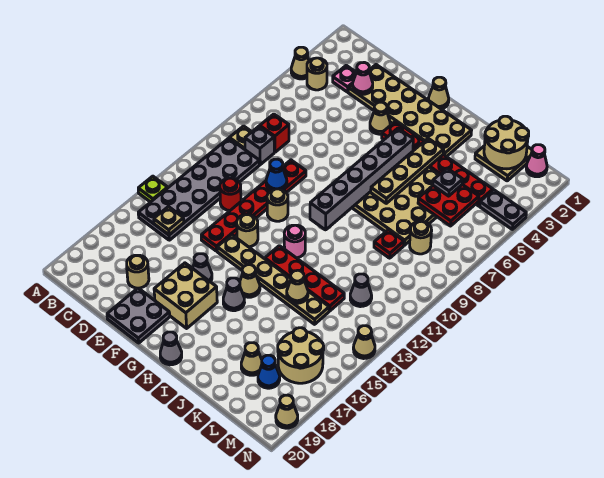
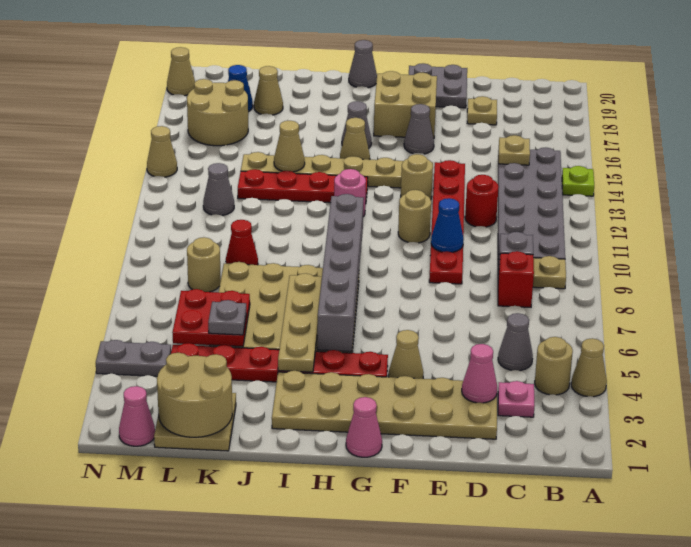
none -> grey cone C5 level 1
tan round brick D18 level 1 -> tan plate D18 level 1
tan cone G1 level 1 -> pink cone G1 level 1
red plate K9 level 1 -> red cone K9 level 1

